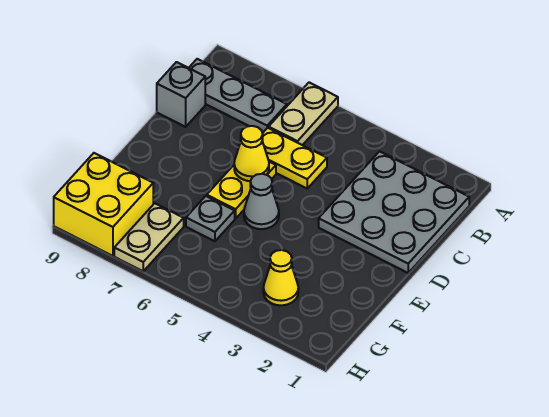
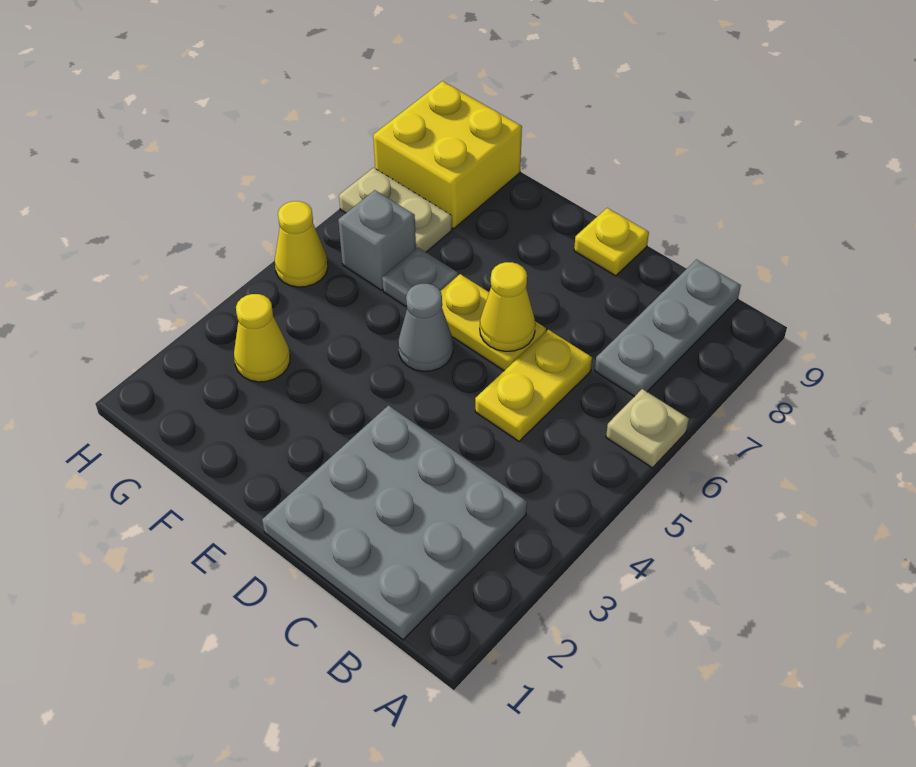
tan plate A6:B6 level 1 -> tan plate A6 level 1
grey brick C9 level 1 -> grey brick G6 level 1
none -> yellow plate D9 level 1
none -> yellow cone H5 level 1

